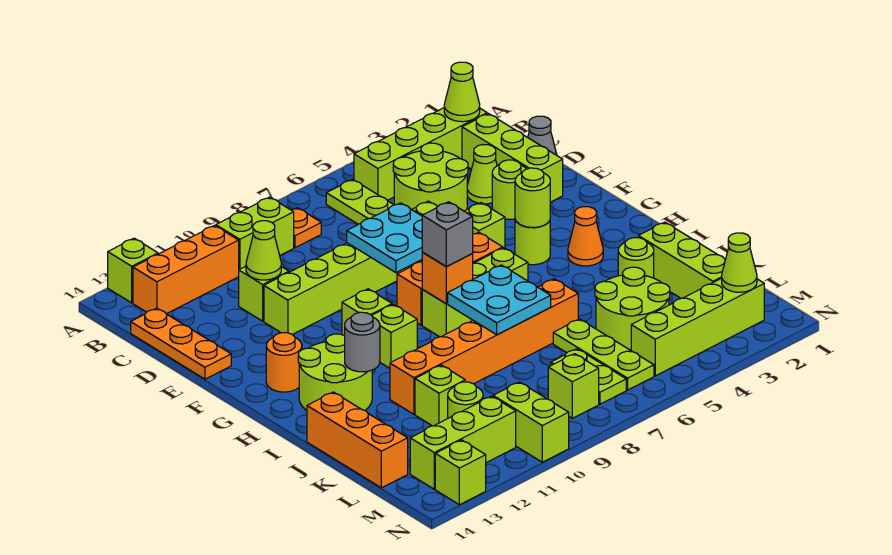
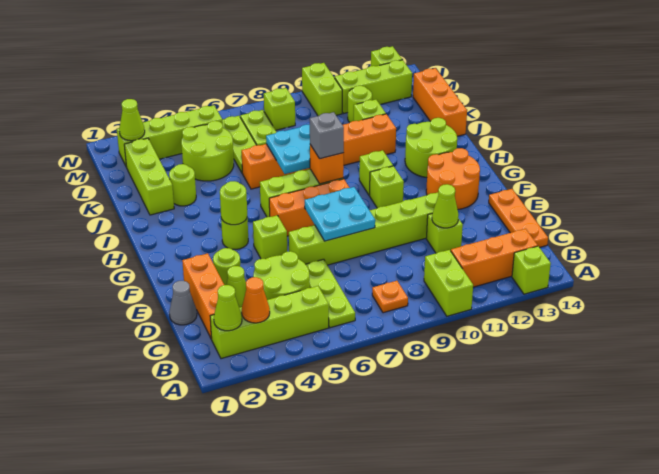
lime brick B9:B10 level 1 -> lime brick A10:B10 level 1
lime brick C2:E2 level 1 -> orange brick C2:E2 level 1
orange round brick G13 level 1 -> orange round brick F12:G13 level 1
orange cone H3 level 1 -> orange cone B3 level 2
grey round brick I12 level 2 -> none

